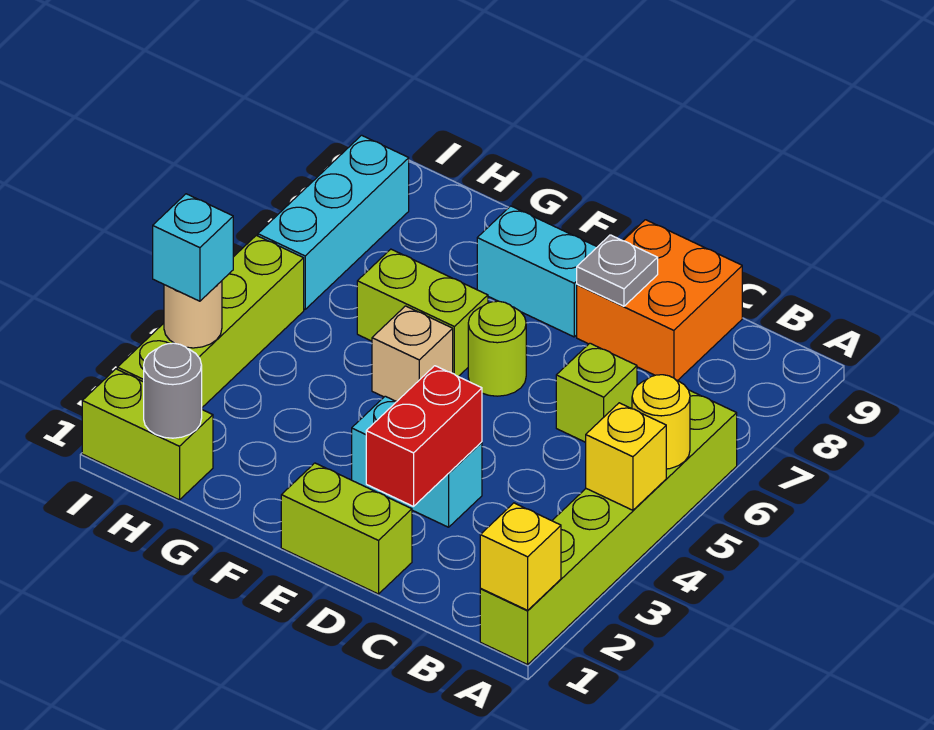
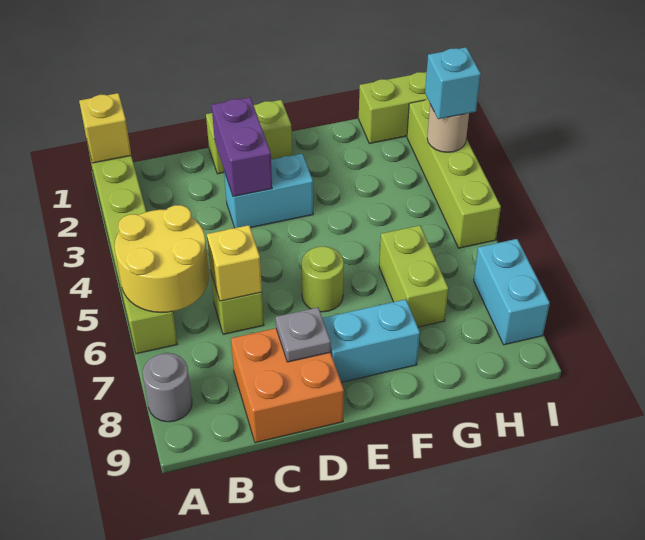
yellow brick A4 level 2 -> yellow brick C6 level 2
yellow round brick A5 level 2 -> yellow round brick A5:B6 level 2
red brick D2:D3 level 2 -> purple brick D2:D3 level 2
tan brick F5 level 1 -> none
lime brick F6:G6 level 1 -> lime brick G6:G7 level 1
grey round brick H1 level 2 -> grey round brick A8 level 1
cyan brick I6:I8 level 1 -> cyan brick I7:I8 level 1

